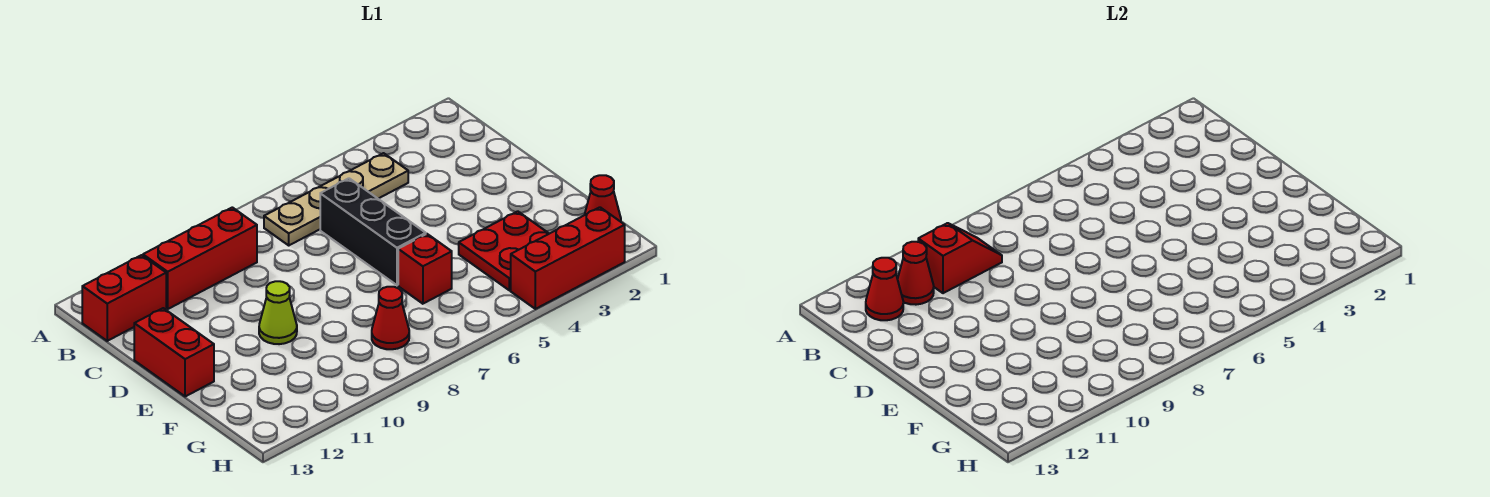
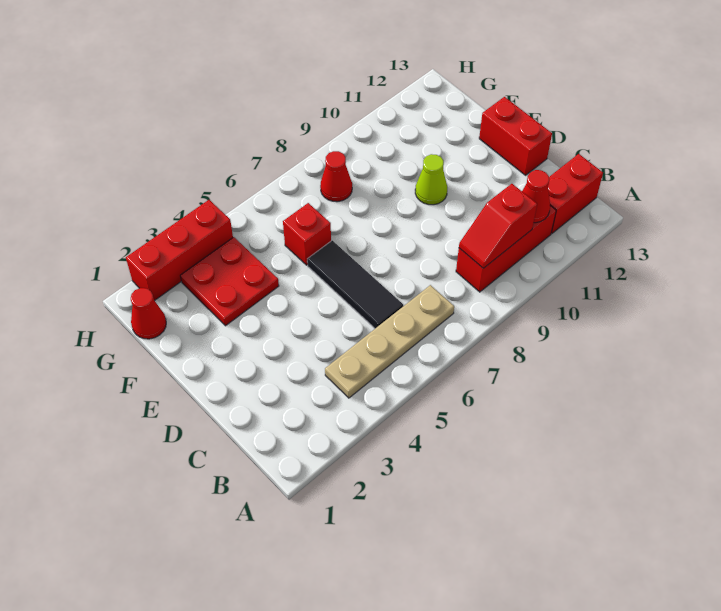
red cone B12 level 2 -> none
black brick C6:E6 level 1 -> black tile C6:E6 level 1

